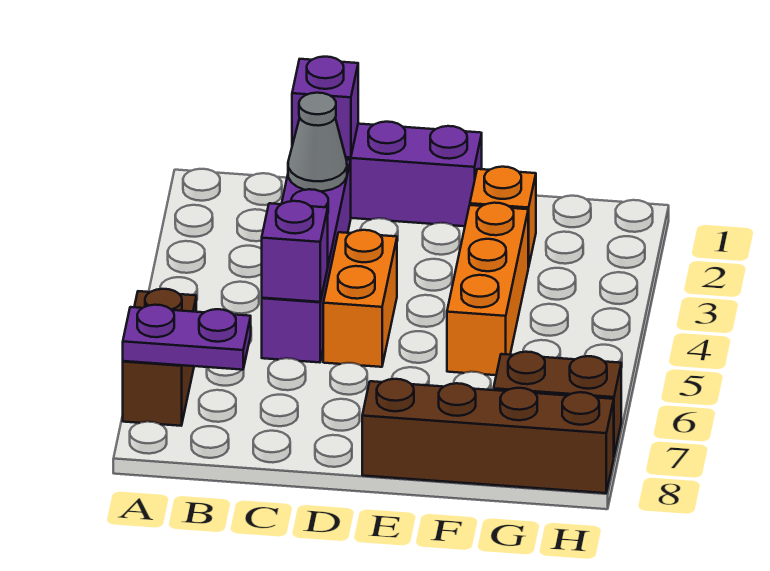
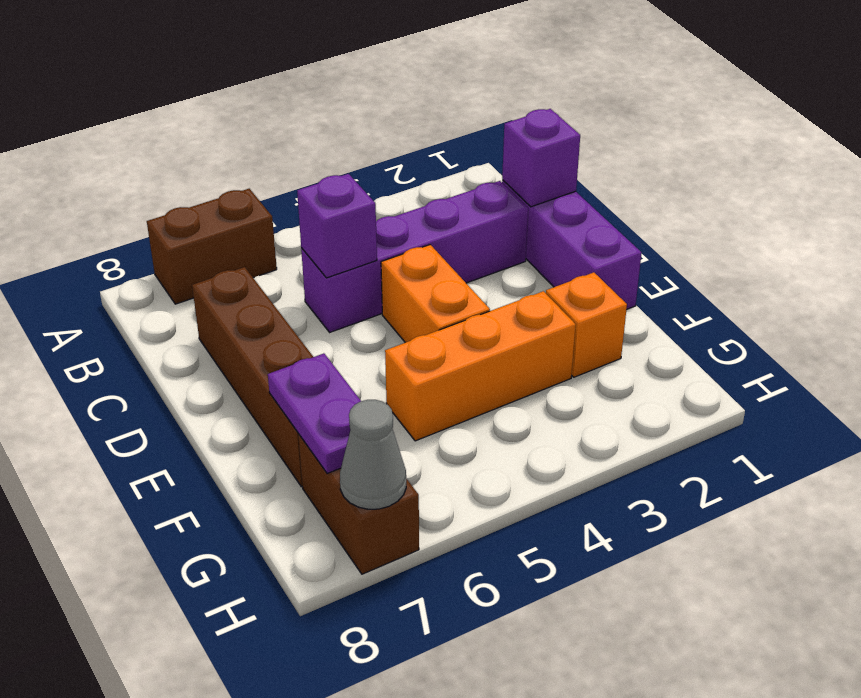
purple plate A7:B7 level 2 -> purple plate F7:G7 level 2
grey cone C2 level 2 -> grey cone H7 level 2
orange brick D4:D5 level 1 -> orange brick D4:E4 level 1
brown brick E8:H8 level 1 -> brown brick C7:F7 level 1

